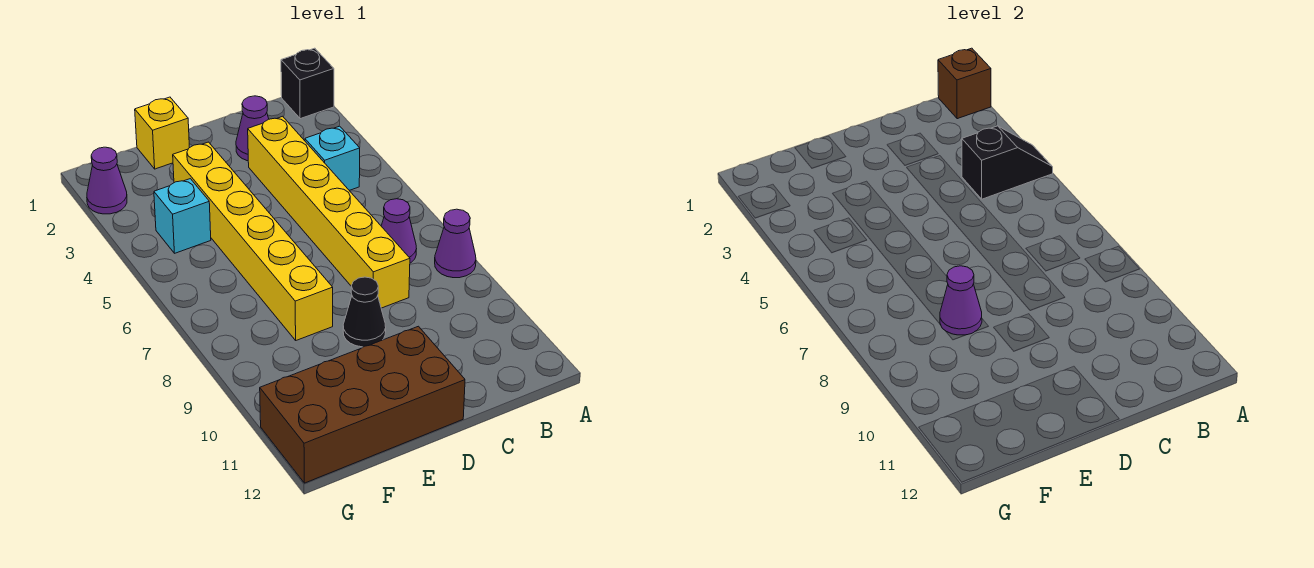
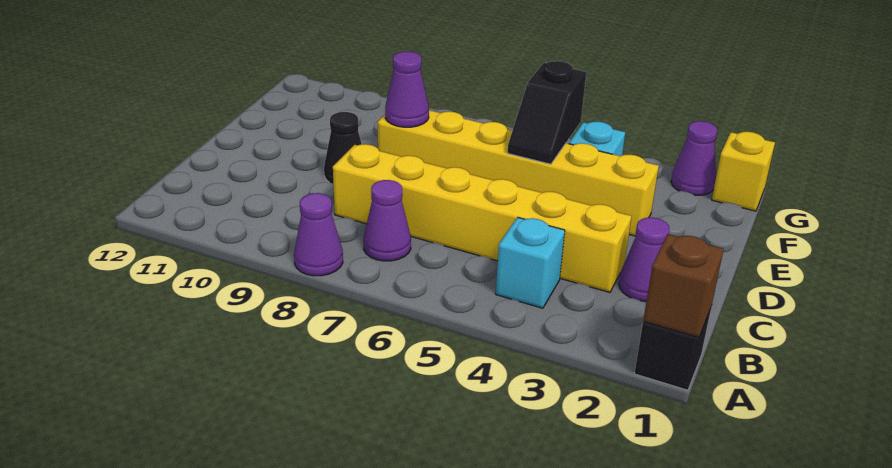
black slope A4:B4 level 2 top B -> black slope E5:F5 level 2 top F
brown brick D11:G12 level 1 -> none
yellow brick E1 level 1 -> yellow brick G1 level 1

